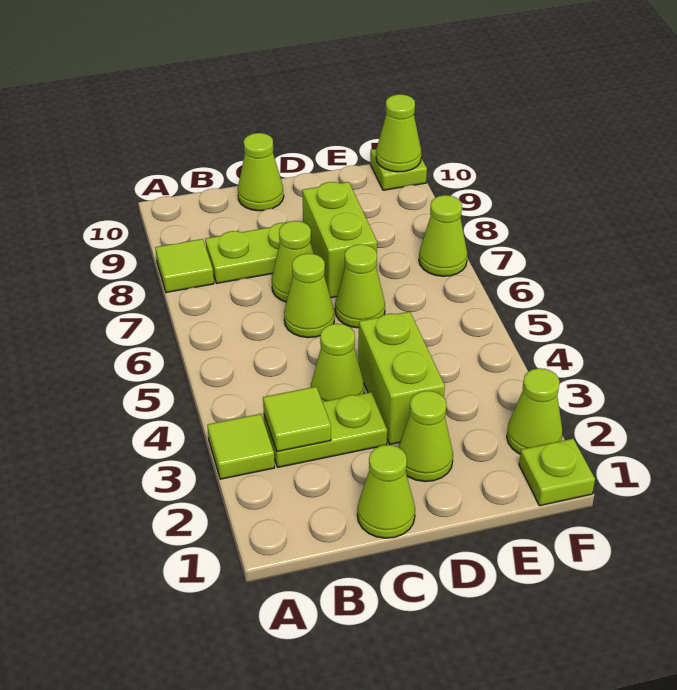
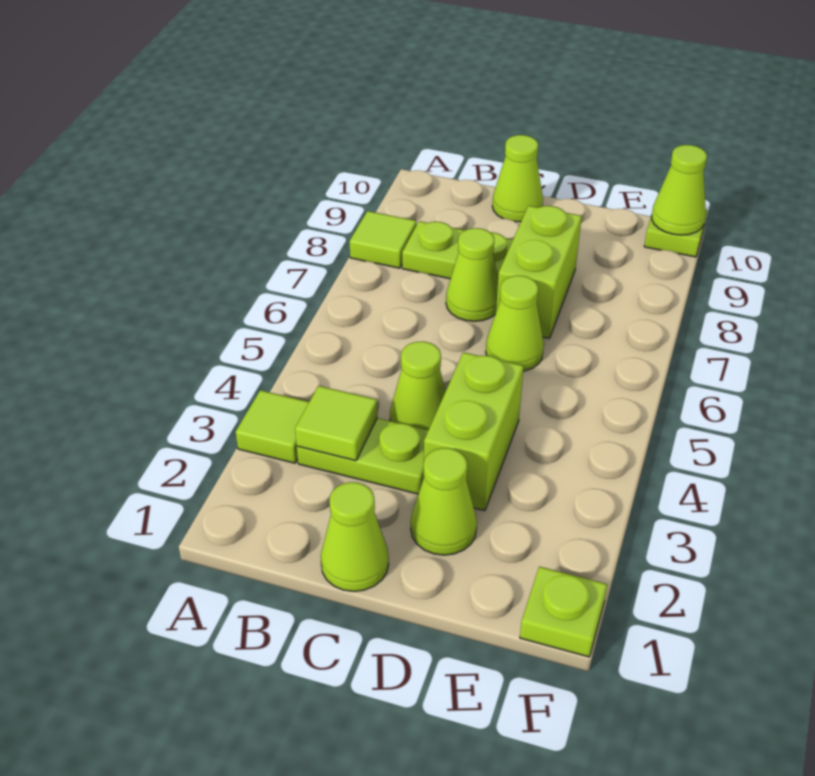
lime cone C6 level 1 -> none
lime cone F2 level 1 -> none
lime cone F7 level 1 -> none

